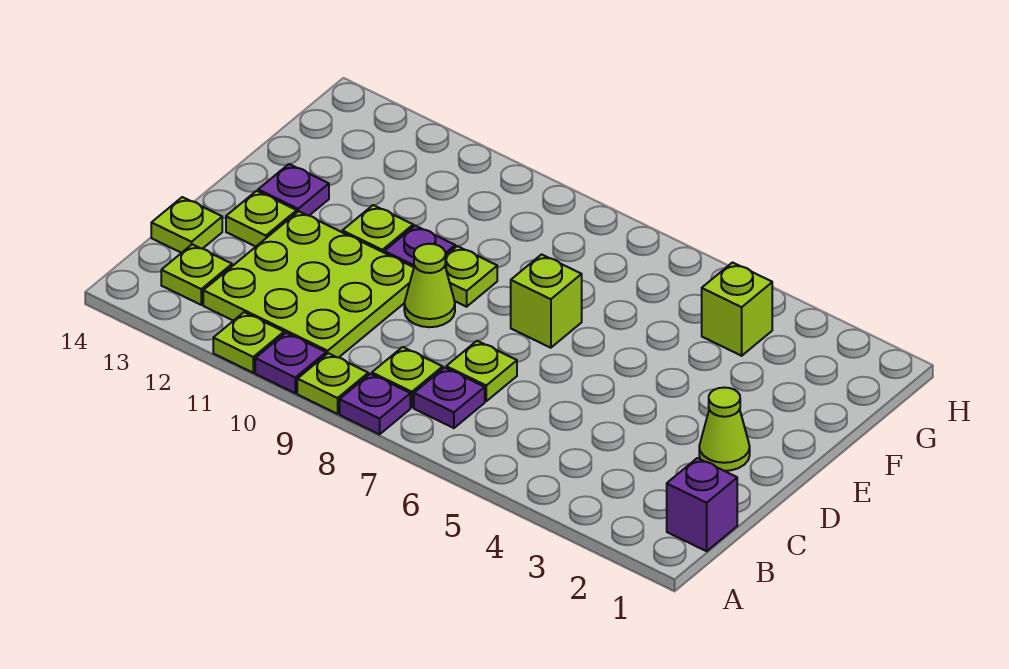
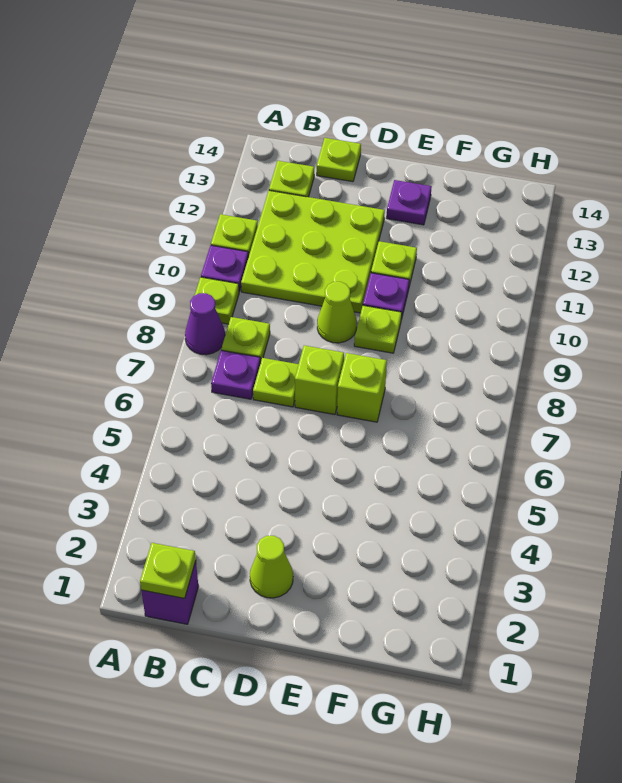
purple plate A8 level 1 -> purple cone A8 level 1
lime plate D13 level 1 -> lime plate B1 level 2
lime brick G4 level 1 -> lime brick D7 level 1

